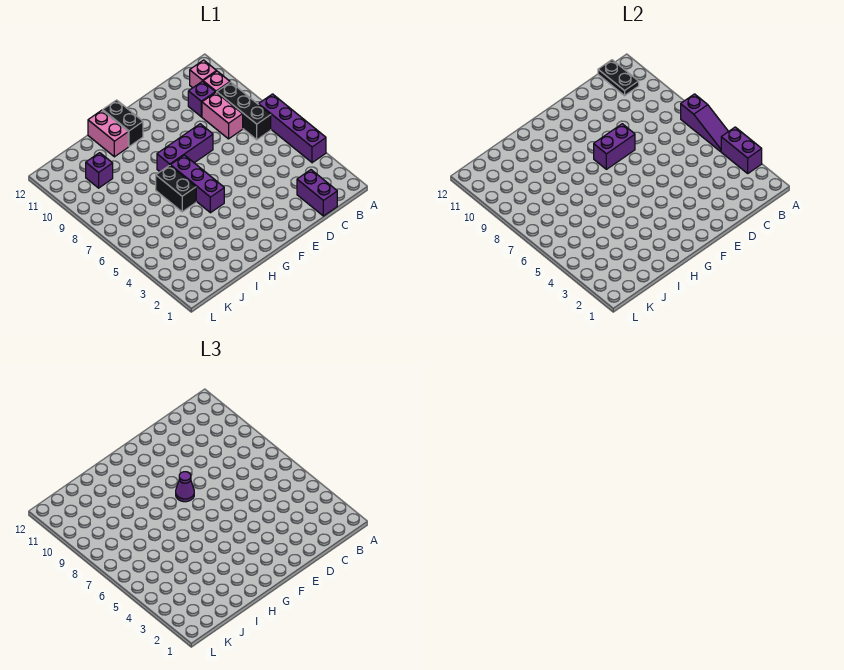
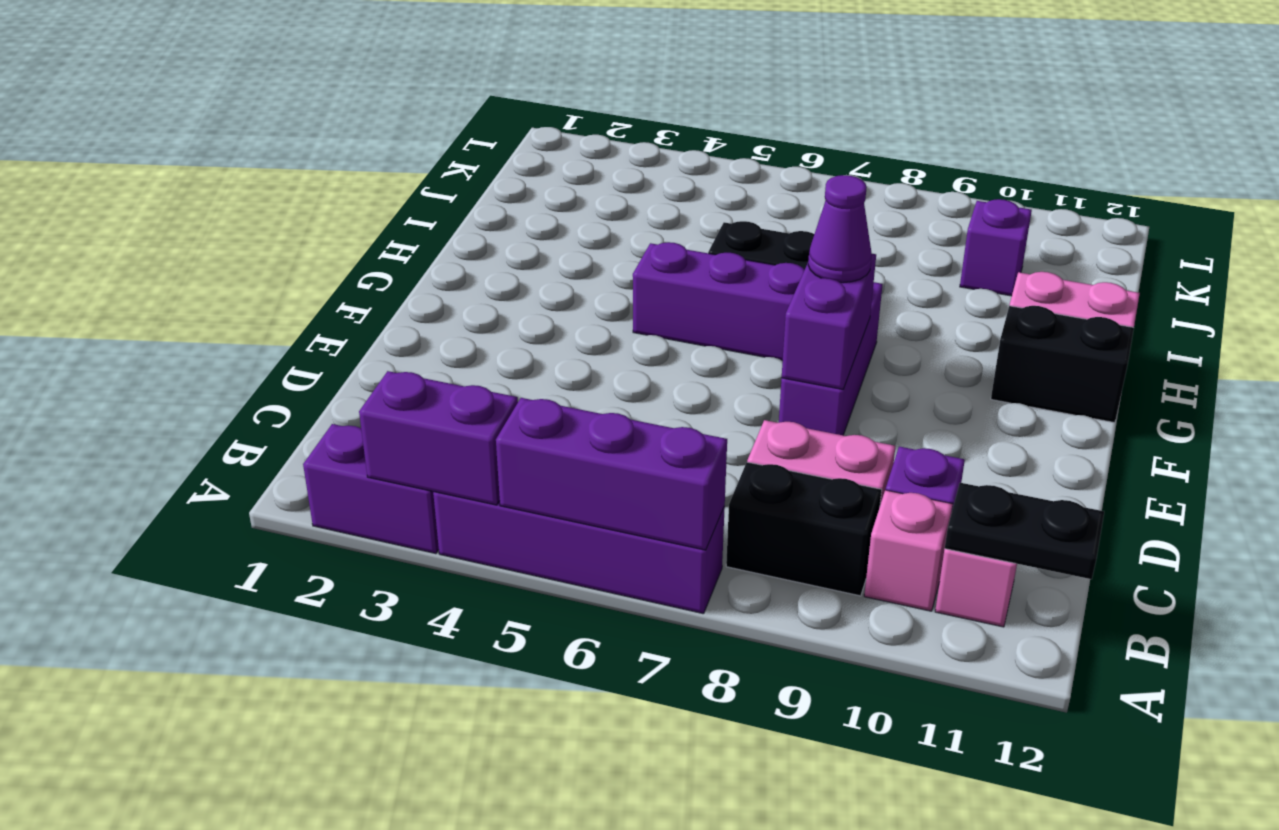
purple slope A5:A7 level 2 top 7 -> purple brick A5:A7 level 2
black brick B7:B9 level 1 -> black brick B8:B9 level 1
purple brick C1:C2 level 1 -> purple brick A2:A3 level 1

